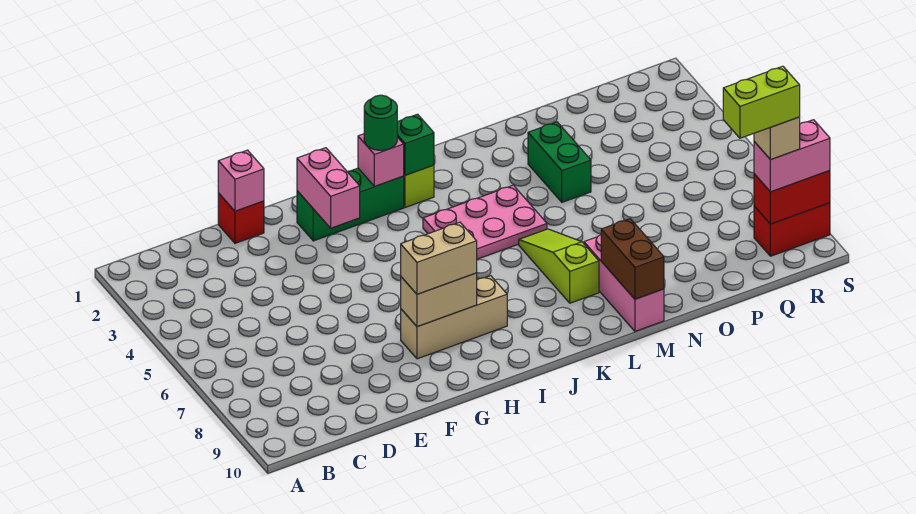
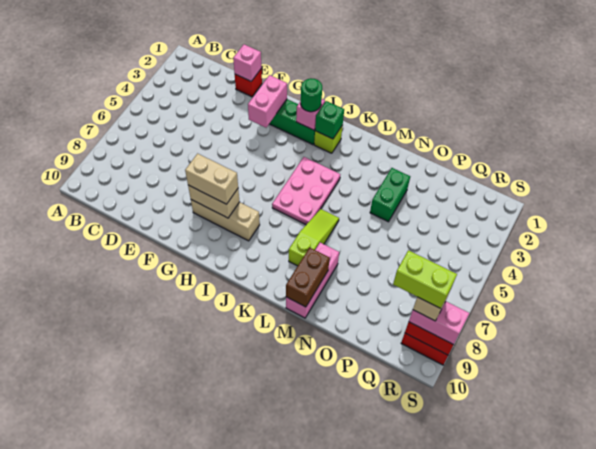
pink plate J4:L5 level 1 -> pink plate J4:K6 level 1

